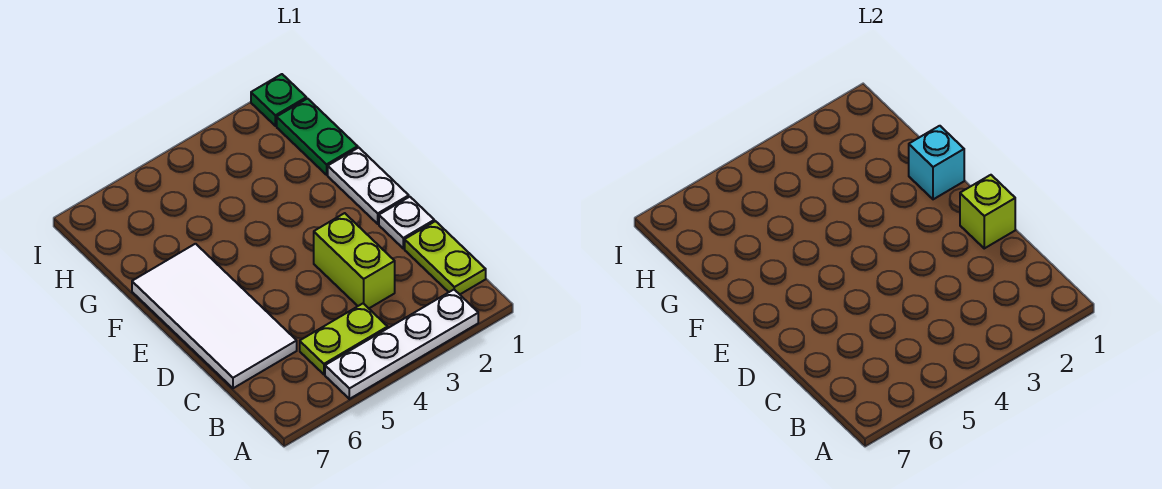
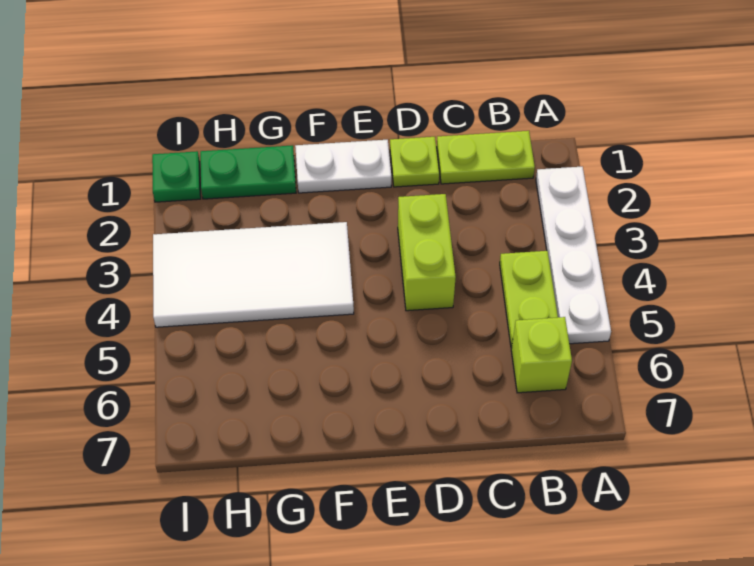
lime brick C3:D3 level 1 -> lime brick D3:D4 level 1
white tile C6:F7 level 1 -> white tile F3:I4 level 1
white plate D1 level 1 -> lime plate D1 level 1
lime brick D1 level 2 -> lime brick B6 level 1
cyan brick F1 level 2 -> none

